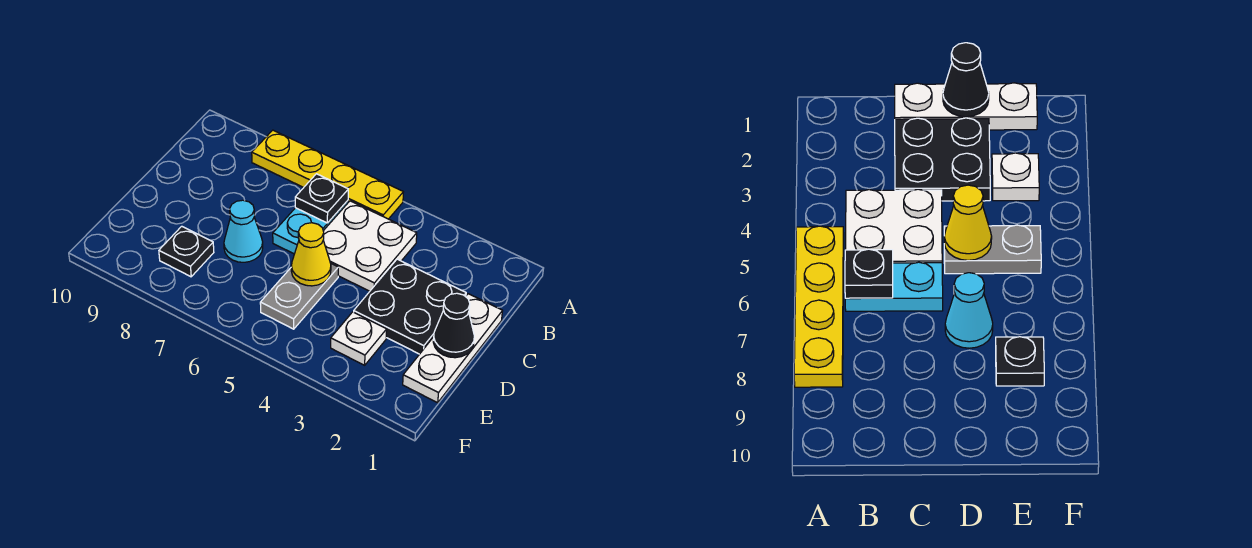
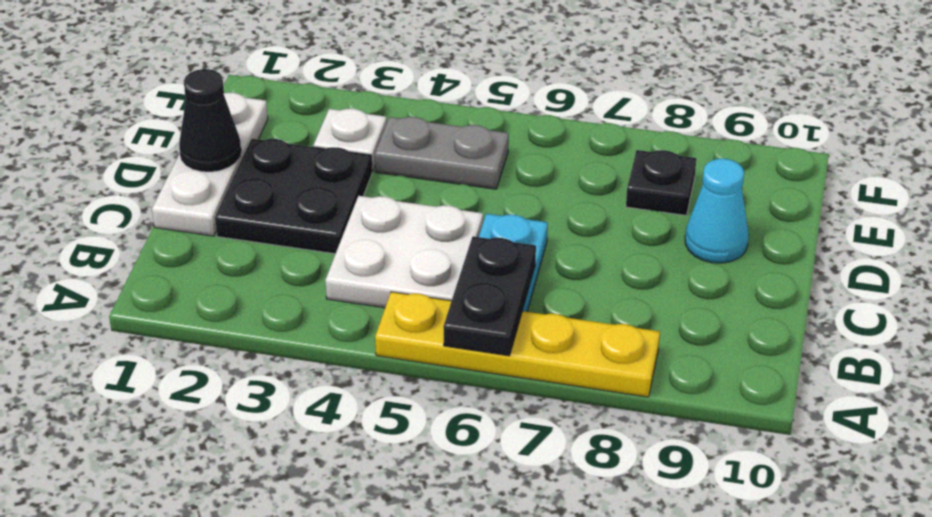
black plate B6 level 2 -> black plate A6:B6 level 2
grey plate D5:E5 level 1 -> grey plate E4:E5 level 1
yellow cone D5 level 2 -> none
cyan cone D7 level 1 -> cyan cone D9 level 1

